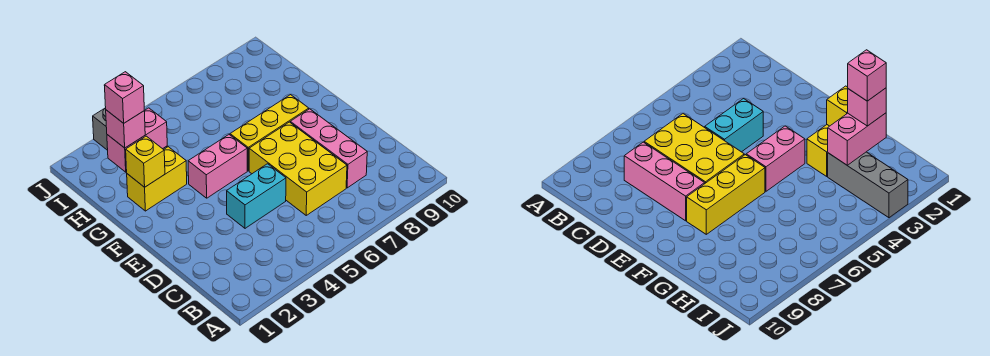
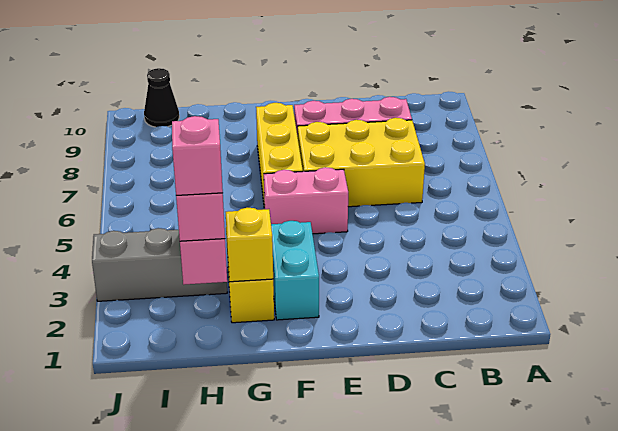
cyan brick D4:D5 level 1 -> cyan brick F2:F3 level 1
pink brick F4:F5 level 1 -> pink brick E5:F5 level 1
none -> black cone I10 level 1

